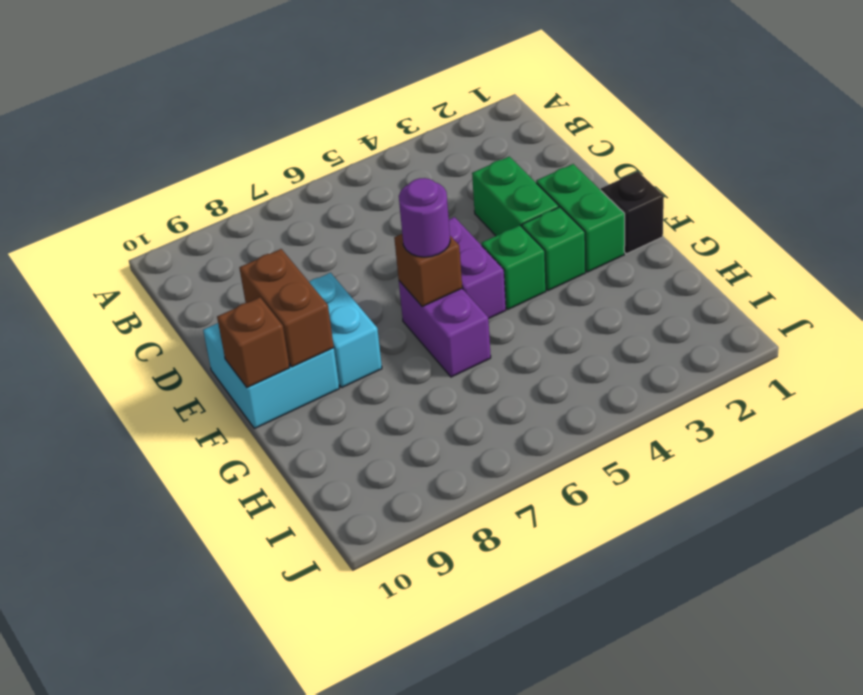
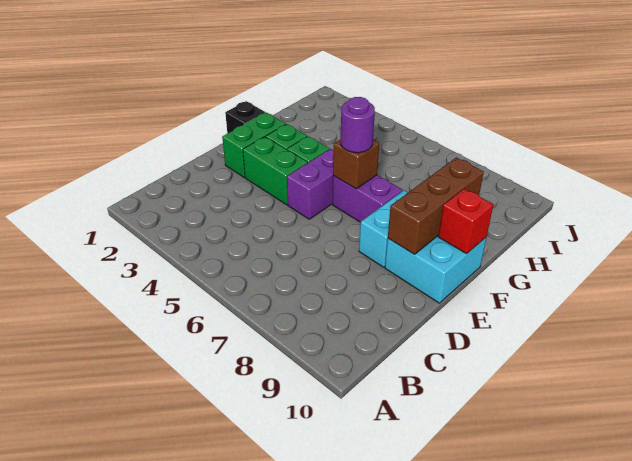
green brick D3:E3 level 1 -> green brick E3:E4 level 1
brown brick E9:F9 level 2 -> brown brick E9:G9 level 2
purple brick F6:G6 level 1 -> purple brick F6:F7 level 1
brown brick F10 level 2 -> red brick F10 level 2

